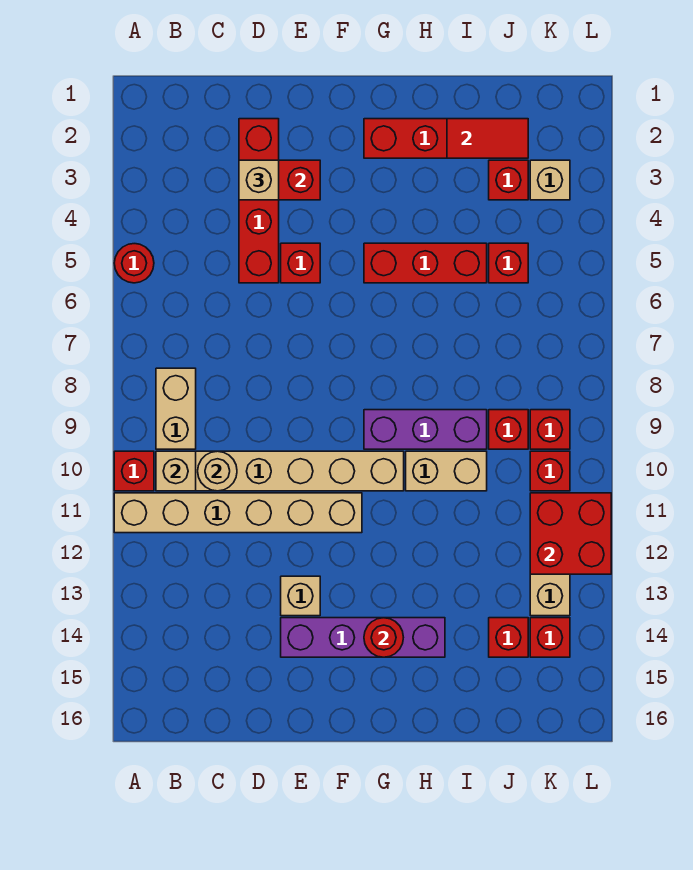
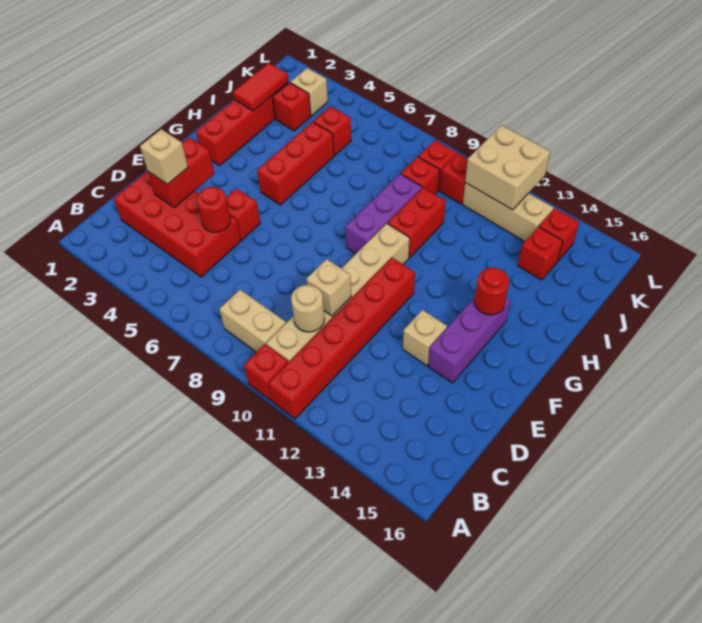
red round brick A5 level 1 -> red round brick D5 level 2
tan brick A11:F11 level 1 -> red brick A11:F11 level 1
tan brick B10 level 2 -> tan brick D10 level 2
red brick D2:D5 level 1 -> red brick C2:D5 level 1
purple brick E14:H14 level 1 -> purple brick E14:G14 level 1
tan brick H10:I10 level 1 -> red brick H10:I10 level 1
red brick K11:L12 level 2 -> tan brick K11:L12 level 2

